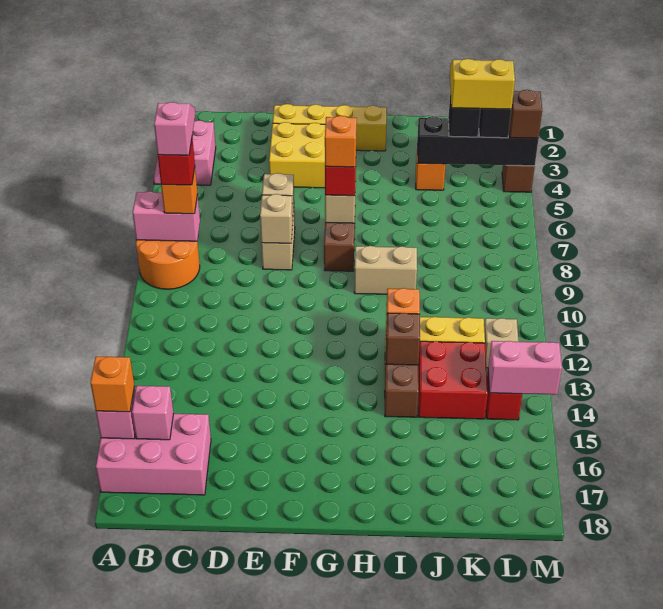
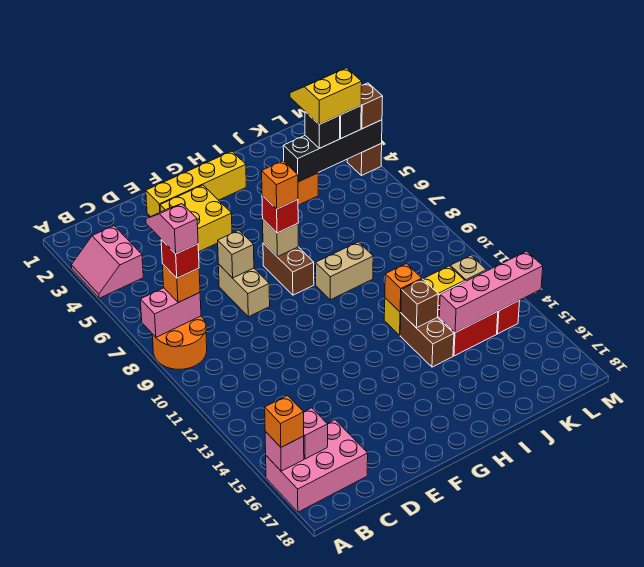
tan brick E8 level 2 -> none
pink brick L14:M14 level 2 -> pink brick J14:M14 level 2

